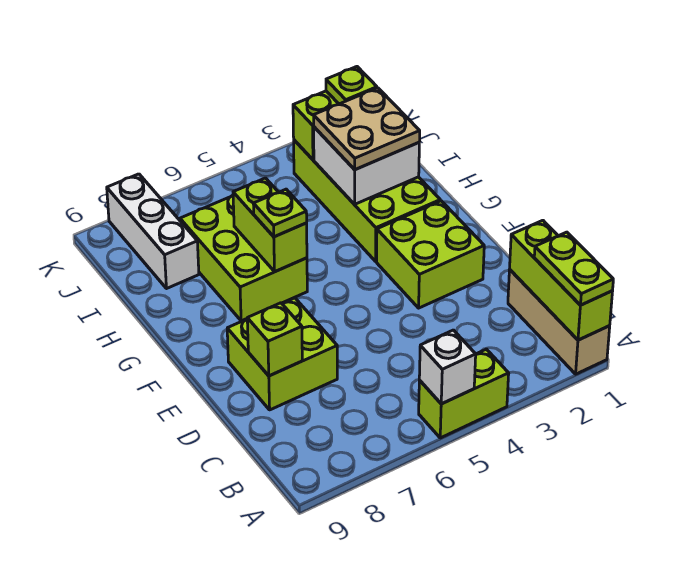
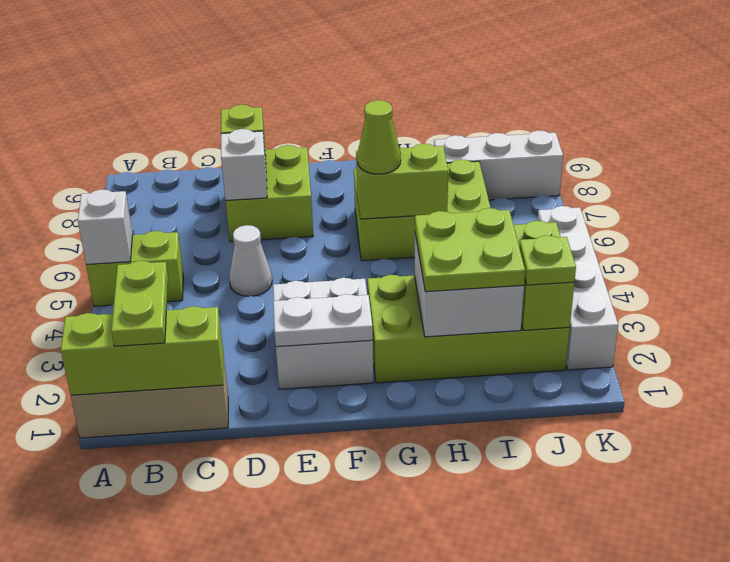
lime plate A1:B1 level 3 -> lime plate B1:B2 level 3
lime brick A4:A5 level 1 -> lime brick A5:B5 level 1
none -> white cone D5 level 1
none -> white brick D7 level 2
lime brick E2:F3 level 1 -> white brick E2:F3 level 1
none -> white plate E2:F2 level 2
lime plate G6 level 3 -> lime cone G6 level 3
tan plate H2:I3 level 3 -> lime plate H2:I3 level 3
none -> white brick K2:K5 level 1

